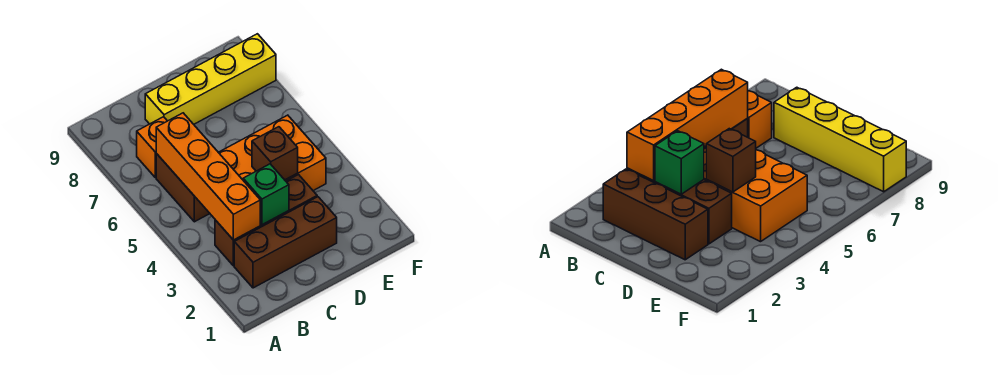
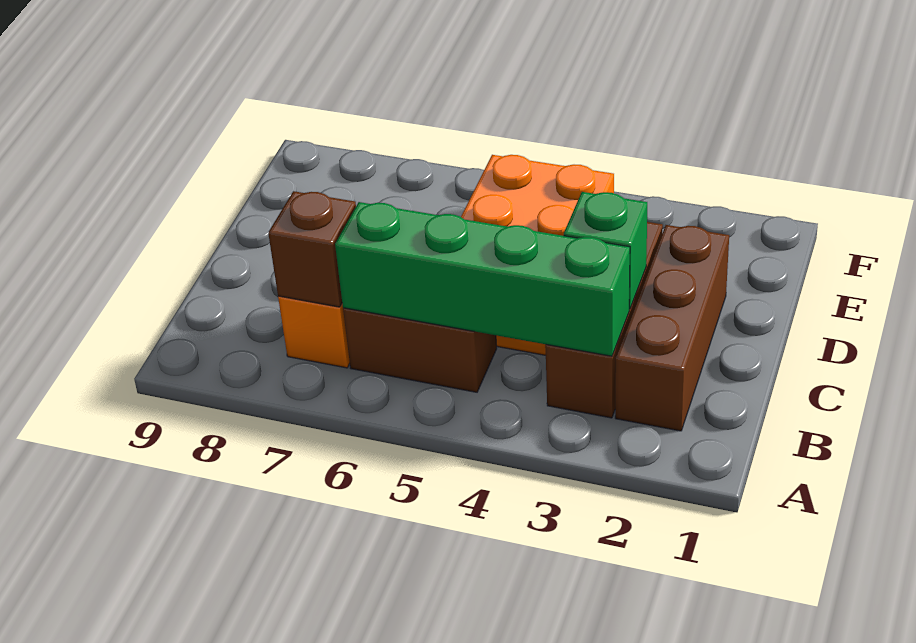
orange brick B3:B6 level 2 -> green brick B3:B6 level 2
yellow brick C8:F8 level 1 -> none
brown brick D4 level 2 -> brown brick B7 level 2

